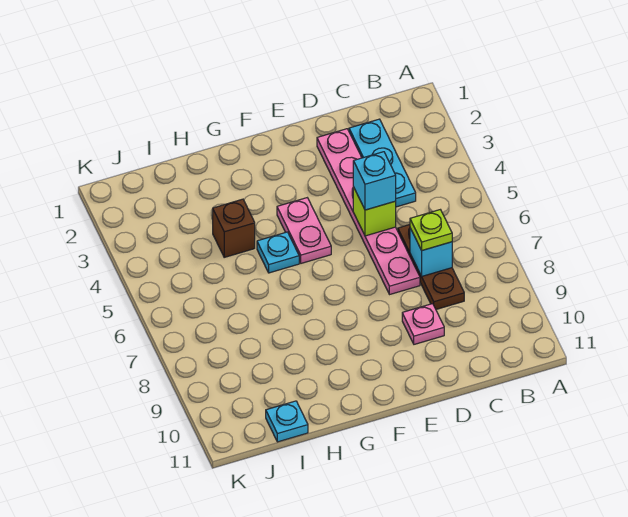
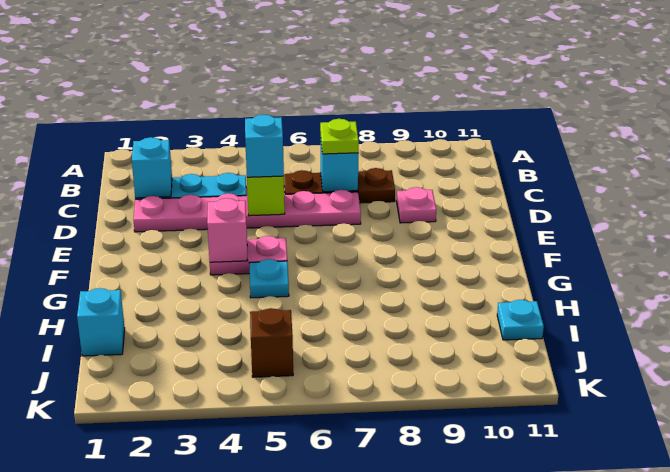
none -> cyan brick C2 level 2
none -> pink brick F4 level 2
brown brick H4 level 1 -> brown brick J5 level 1
none -> cyan brick I1 level 1

